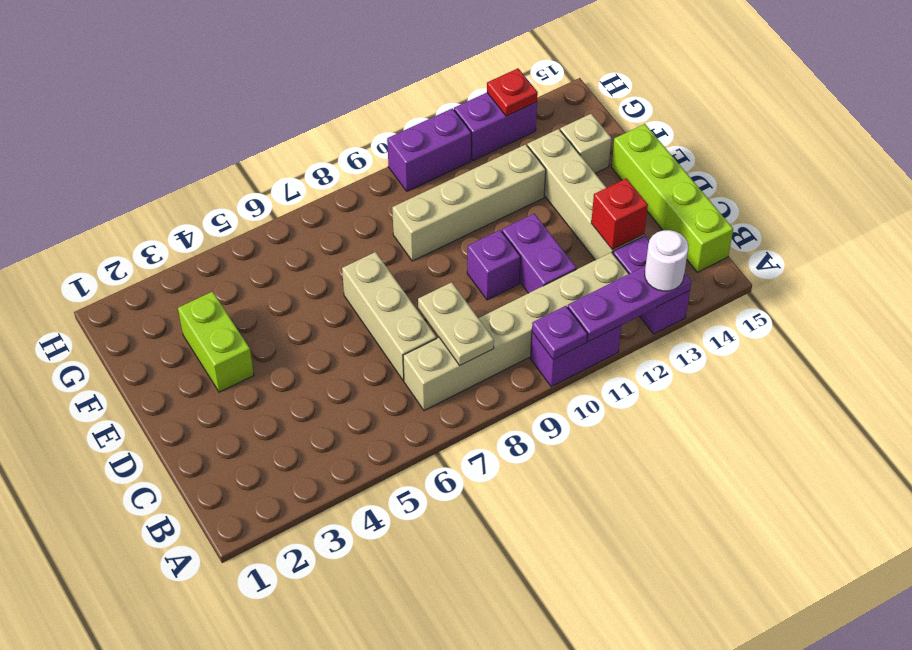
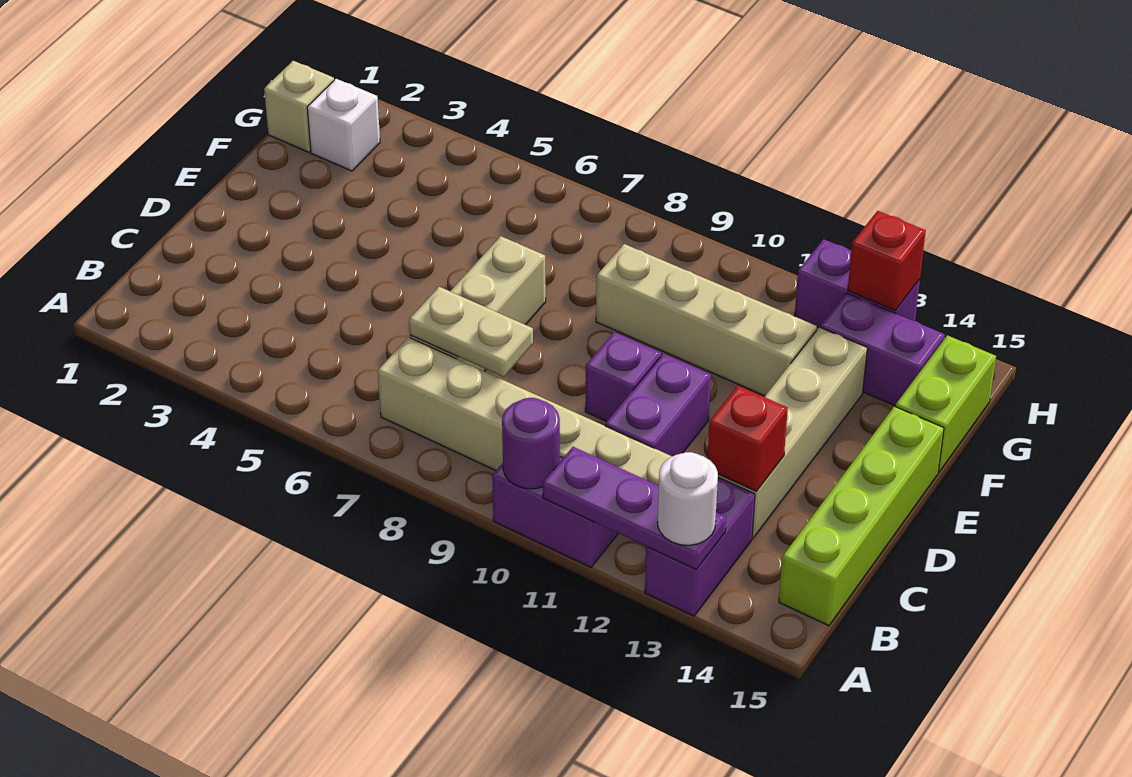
purple plate A10 level 2 -> purple round brick A10 level 2
tan plate B8:C8 level 2 -> tan plate C7:C8 level 2
lime brick E3:F3 level 1 -> lime brick F15:G15 level 1
tan brick F14 level 1 -> tan brick G1 level 1
none -> white brick G2 level 1
purple brick H10:H11 level 1 -> purple brick G13:G14 level 1
red plate H13 level 2 -> red brick H13 level 2

